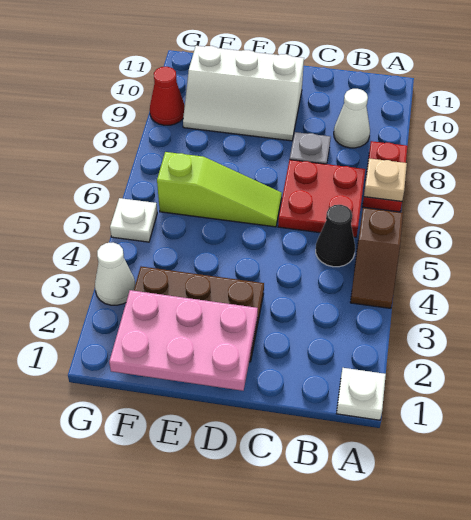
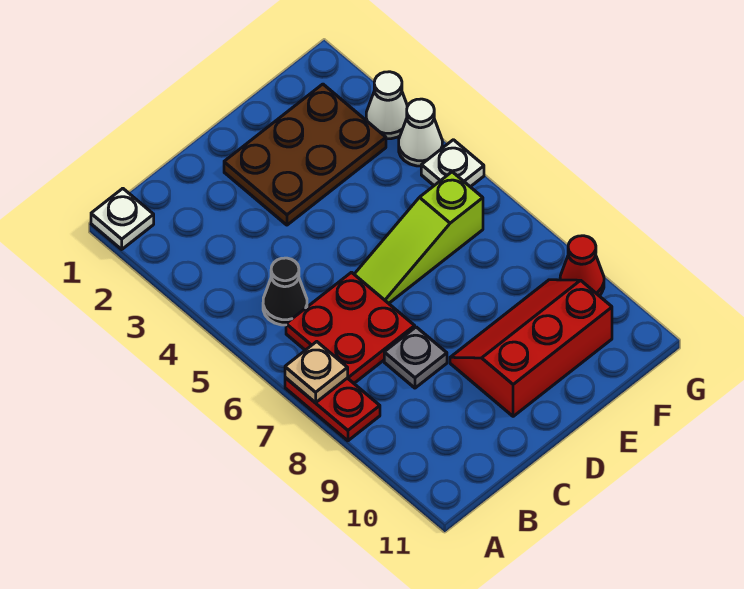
brown slope A4:A5 level 1 top 5 -> none
white cone B9 level 1 -> white cone G4 level 1
pink plate D1:F2 level 2 -> none
white slope D9:F10 level 1 top 10 -> red slope D9:F10 level 1 top 10

